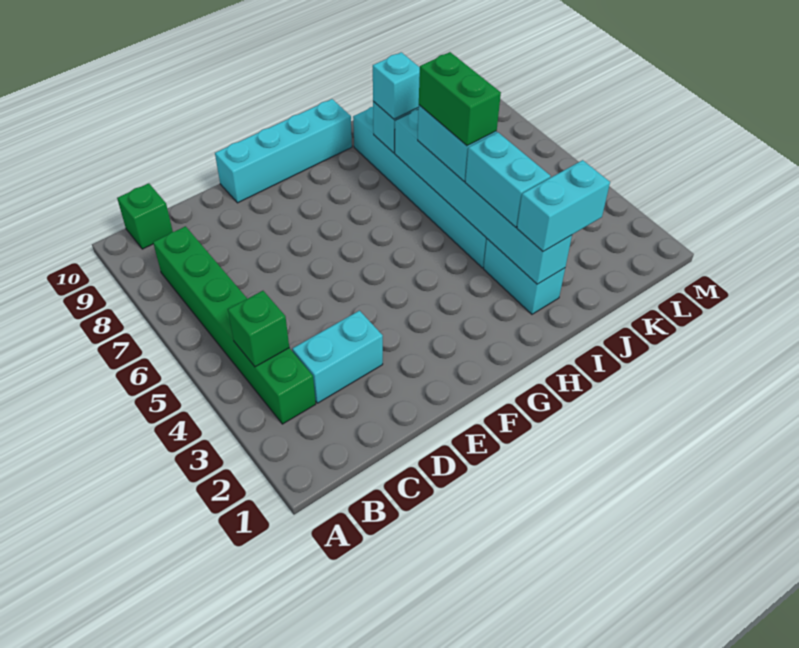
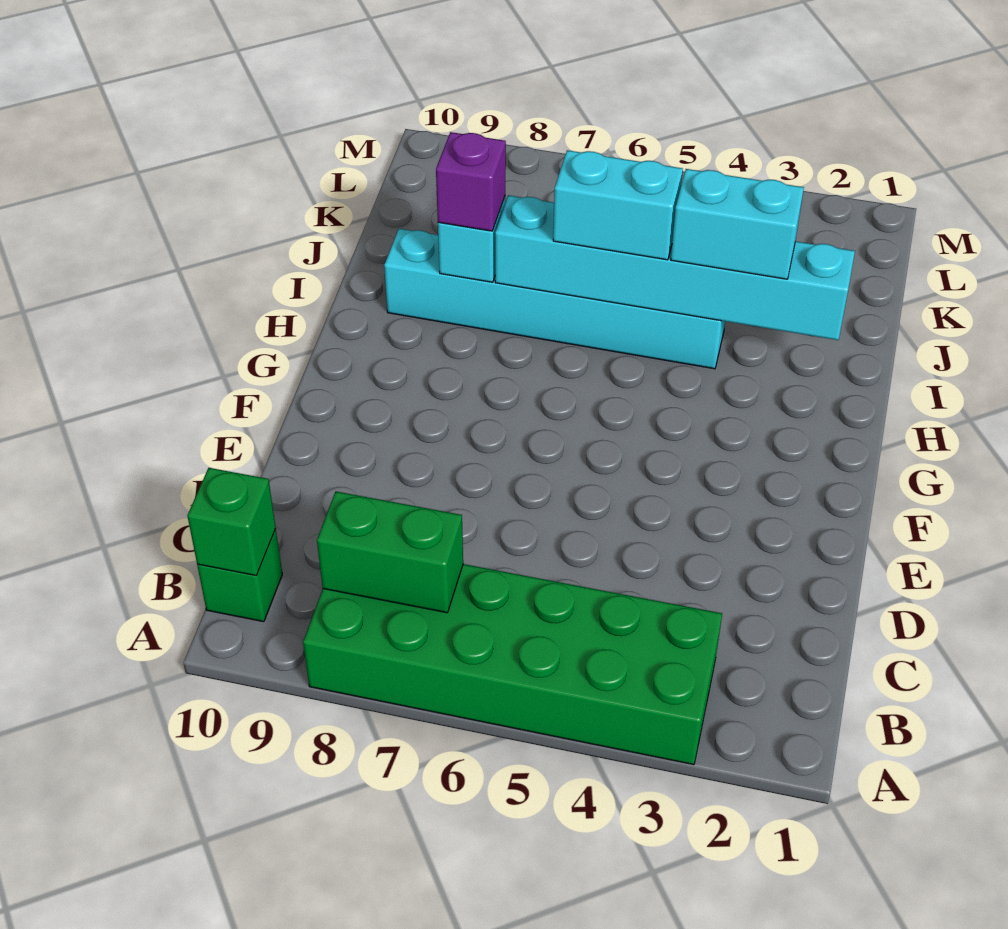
green brick B3:B8 level 1 -> green brick A3:B8 level 1
green brick B4 level 2 -> green brick B10 level 2
cyan brick C3:D3 level 1 -> none
cyan brick E10:H10 level 1 -> none
cyan brick I2:I3 level 1 -> none
cyan brick I2:J2 level 3 -> none
green brick I5:I6 level 4 -> green brick B7:B8 level 2
cyan brick I8 level 3 -> purple brick I8 level 3

